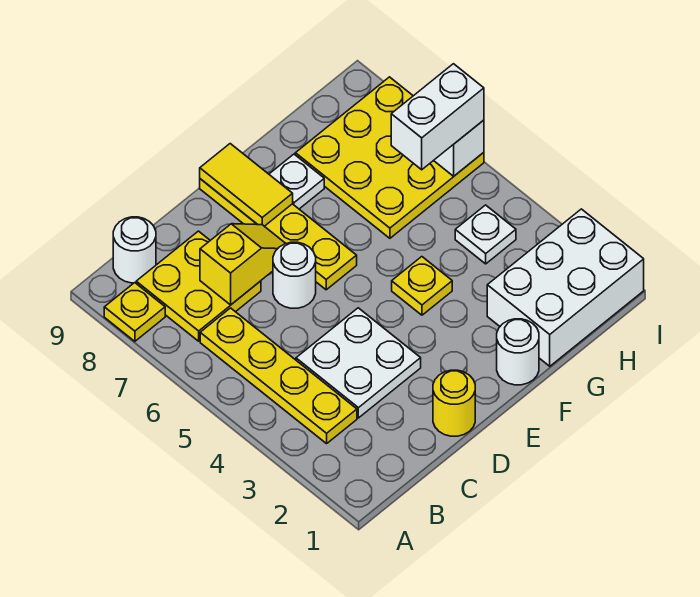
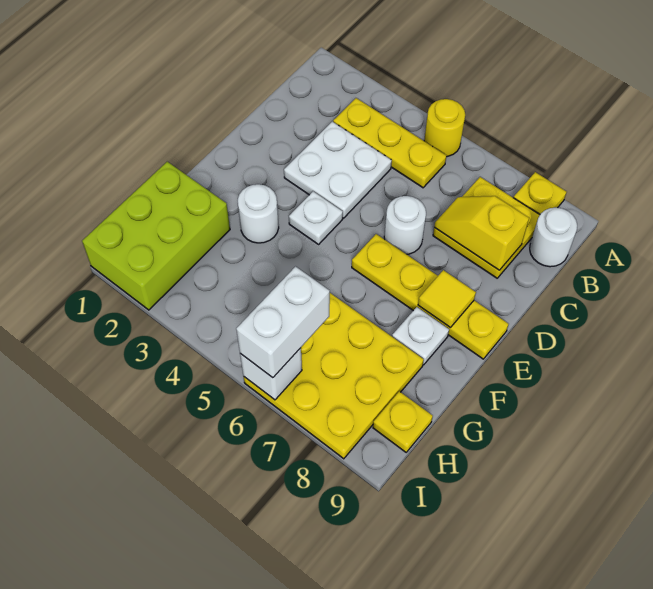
yellow plate B3:B6 level 1 -> yellow plate B3:B5 level 1
yellow slope C7:D7 level 2 top C -> yellow slope C7:C8 level 2 top 8
yellow round brick D1 level 1 -> yellow round brick A5 level 1
yellow tile E8:E9 level 2 -> yellow tile E8 level 2
white round brick F1 level 1 -> white round brick F3 level 1
yellow plate F4 level 1 -> yellow plate H9 level 1
white brick G1:I2 level 1 -> lime brick G1:I2 level 1
white plate H4 level 1 -> white plate E4 level 1

